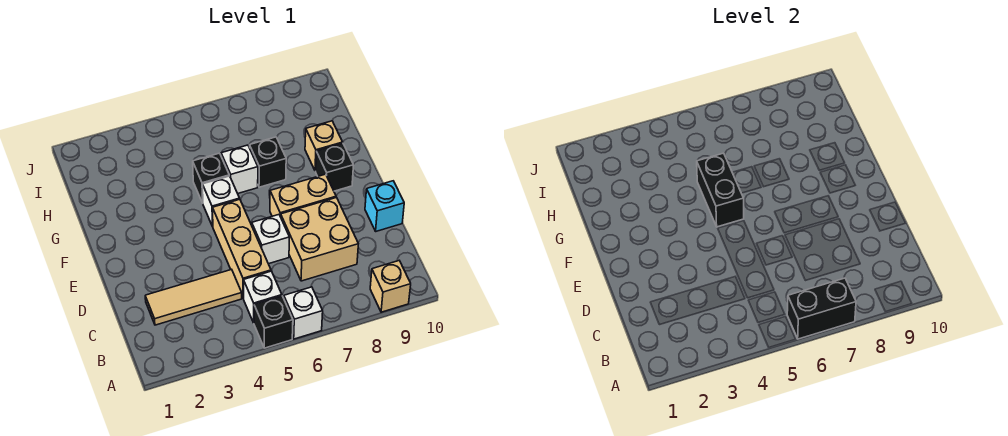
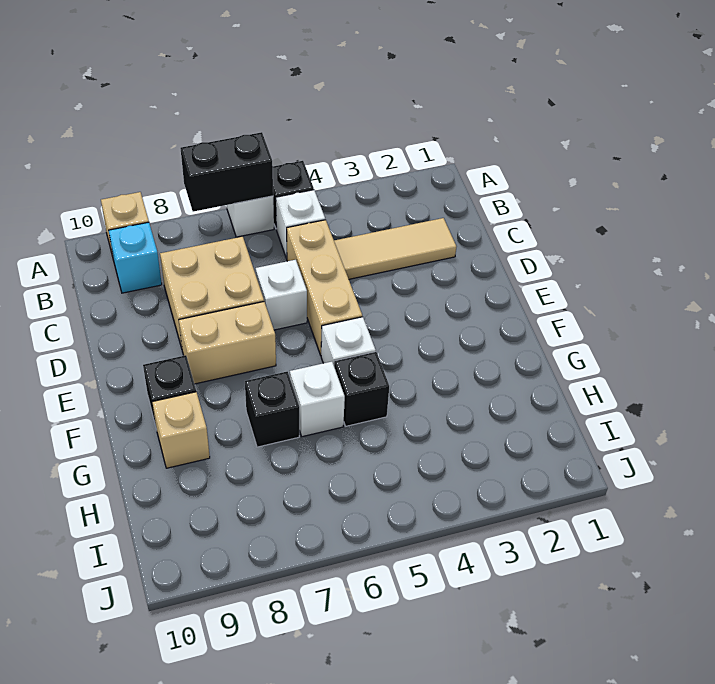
cyan brick D10 level 1 -> cyan brick B9 level 1
black brick F5:G5 level 2 -> none

